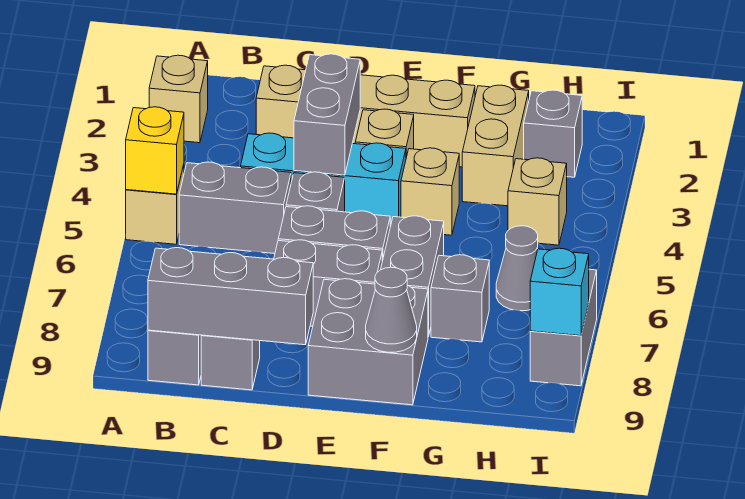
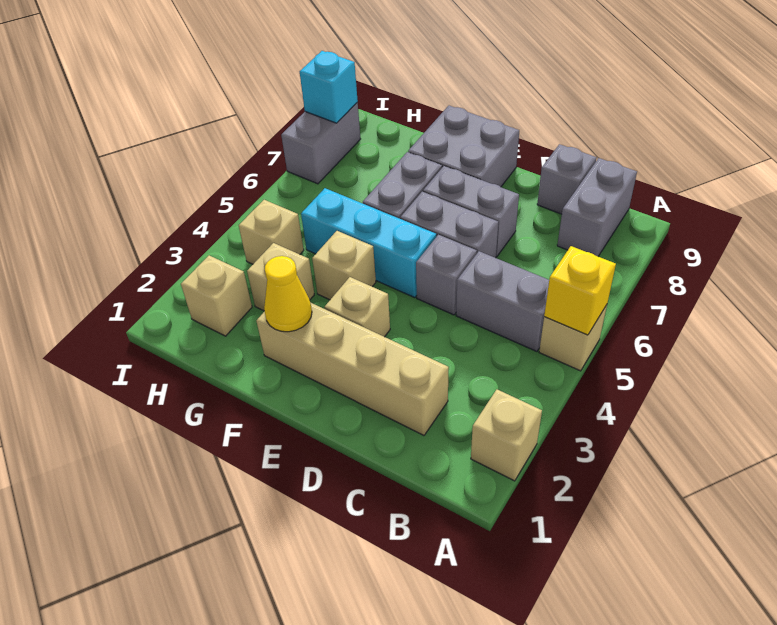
grey brick B9:D9 level 2 -> none
cyan brick C4:E4 level 1 -> cyan brick E5:G5 level 1
grey brick D3:D4 level 2 -> none
none -> yellow cone F2 level 2
grey cone F9 level 2 -> none
tan brick G2:G3 level 1 -> tan brick G3 level 1
grey brick G7 level 1 -> none
grey brick H2 level 1 -> tan brick H2 level 1
grey cone H6 level 1 -> none

